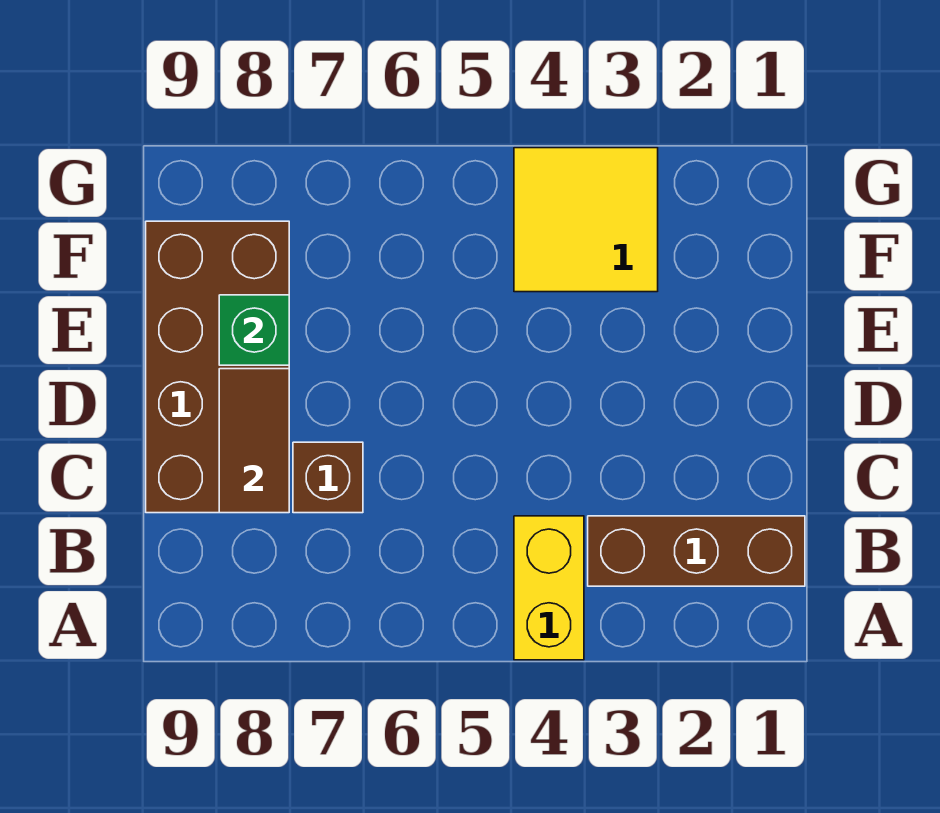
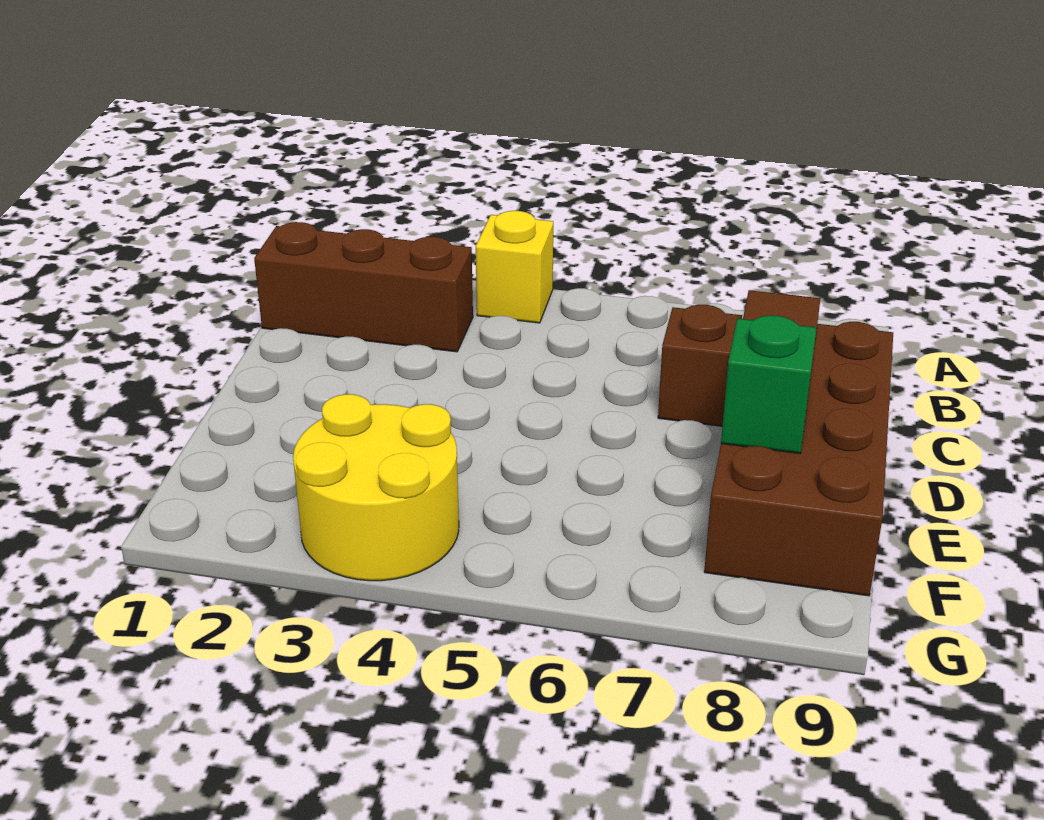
yellow brick A4:B4 level 1 -> yellow brick A4 level 1
yellow tile F3:G4 level 1 -> yellow round brick F3:G4 level 1

